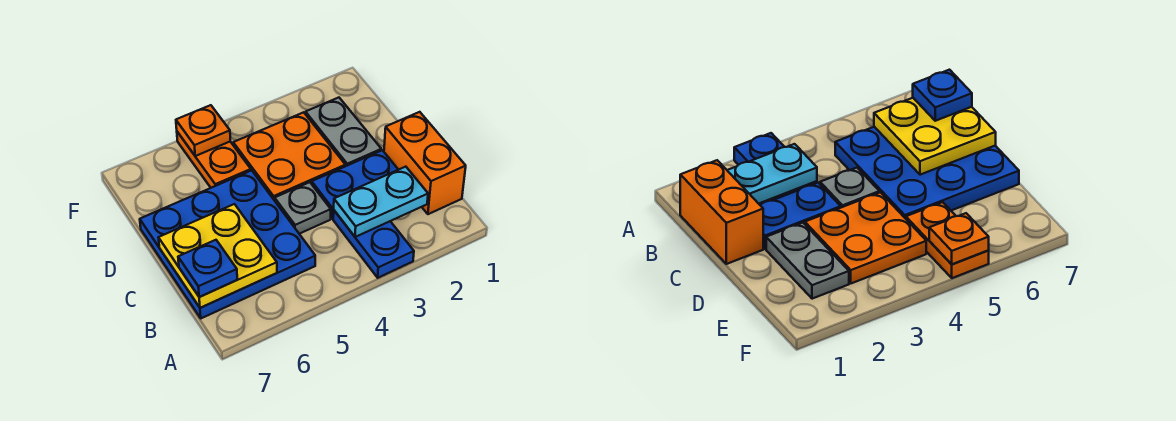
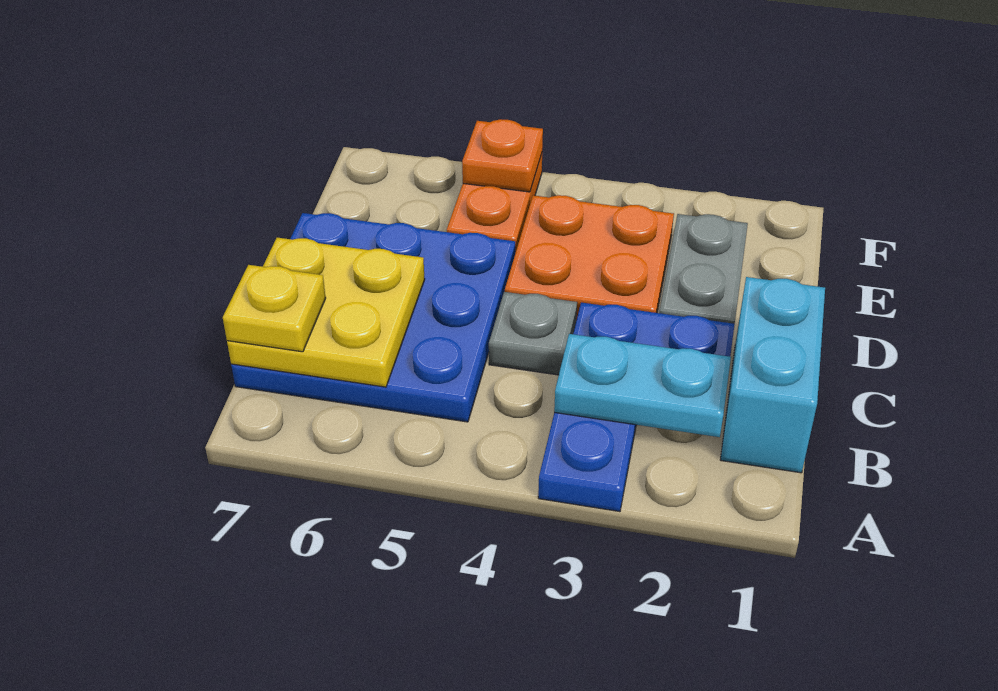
orange brick B1:C1 level 1 -> cyan brick B1:C1 level 1
blue plate B7 level 3 -> yellow plate B7 level 3

